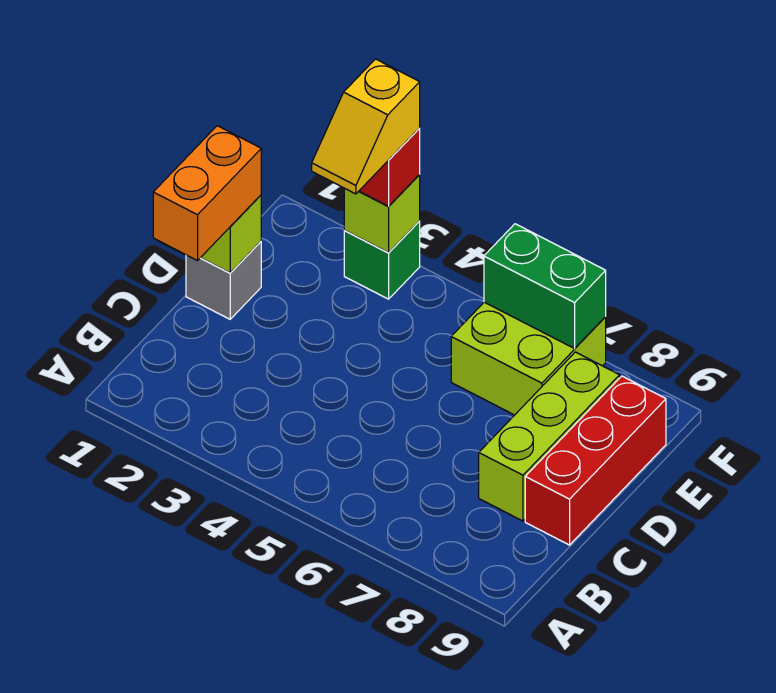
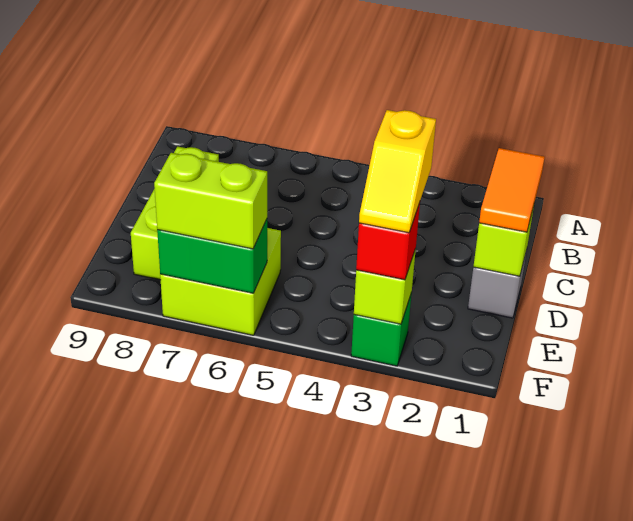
orange brick C1:D1 level 3 -> orange tile C1:D1 level 3
red brick C9:E9 level 1 -> none
yellow slope E3:F3 level 4 top F -> yellow slope E3:F3 level 4 top E
none -> lime brick F6:F7 level 3

